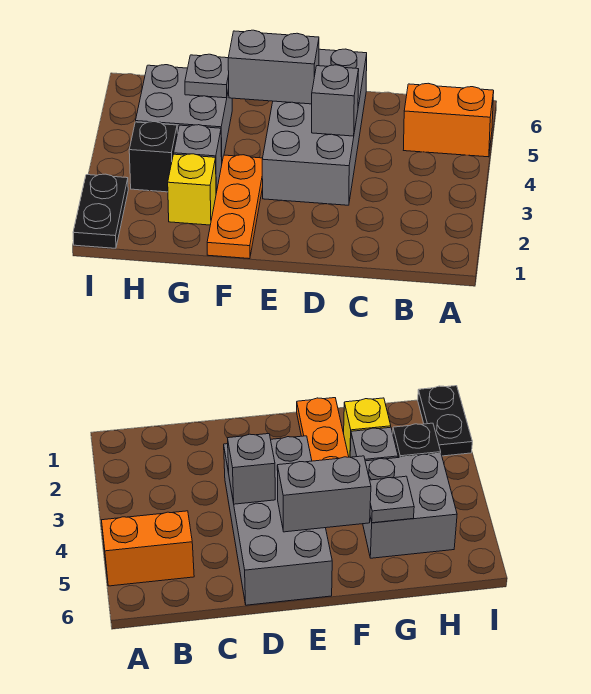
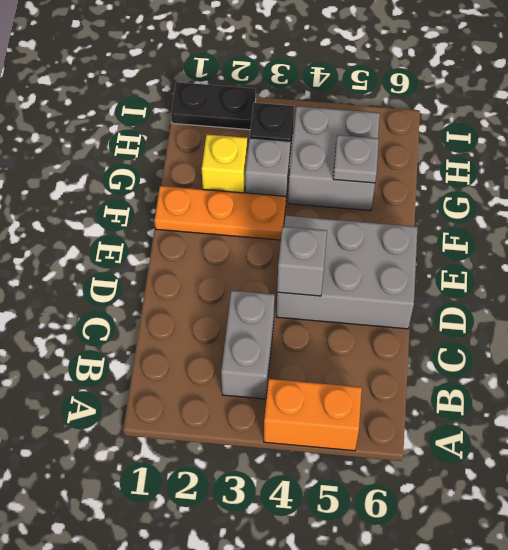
orange brick A5:B5 level 1 -> orange brick A4:A5 level 1
grey brick D3:E6 level 1 -> grey brick D4:E6 level 1
grey brick E5:F5 level 2 -> grey brick B3:C3 level 1

